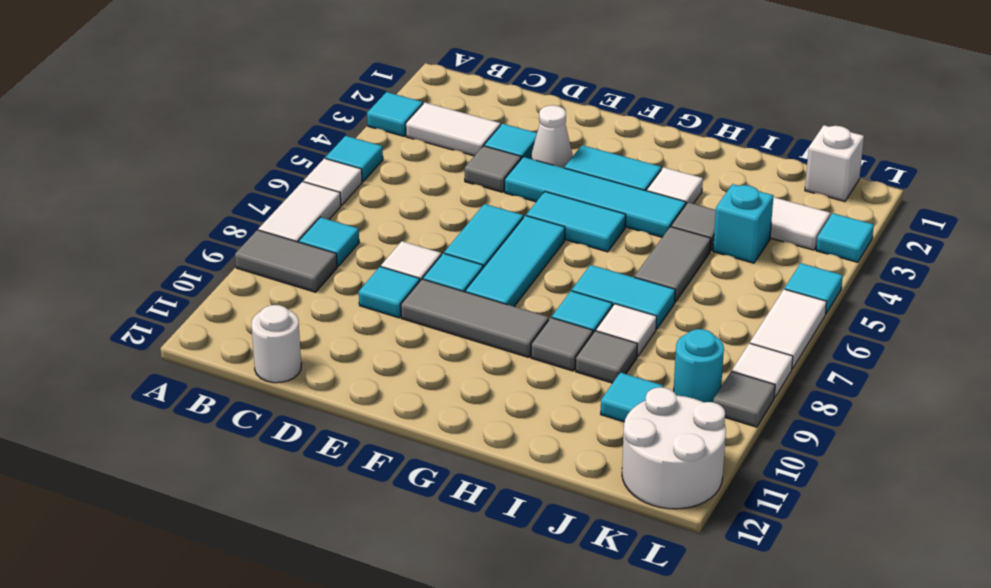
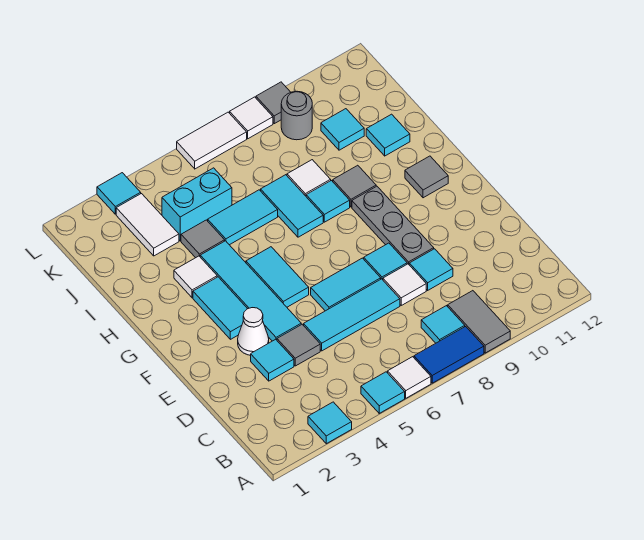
white tile A7:A8 level 1 -> blue tile A7:A8 level 1
white tile B3:C3 level 1 -> none
white round brick C12 level 1 -> none
grey tile E9:G9 level 1 -> grey plate E9:G9 level 1
cyan tile F6:F8 level 1 -> cyan tile D5:D7 level 1
grey tile I5:I6 level 1 -> cyan tile I5:I6 level 1
grey tile I9 level 1 -> grey tile G11 level 1
cyan brick J4 level 1 -> cyan brick J4:J5 level 1
white brick K1 level 1 -> none
cyan round brick K9 level 1 -> grey round brick K9 level 1
white round brick K11:L12 level 1 -> none
cyan tile L5 level 1 -> cyan tile I11 level 1

